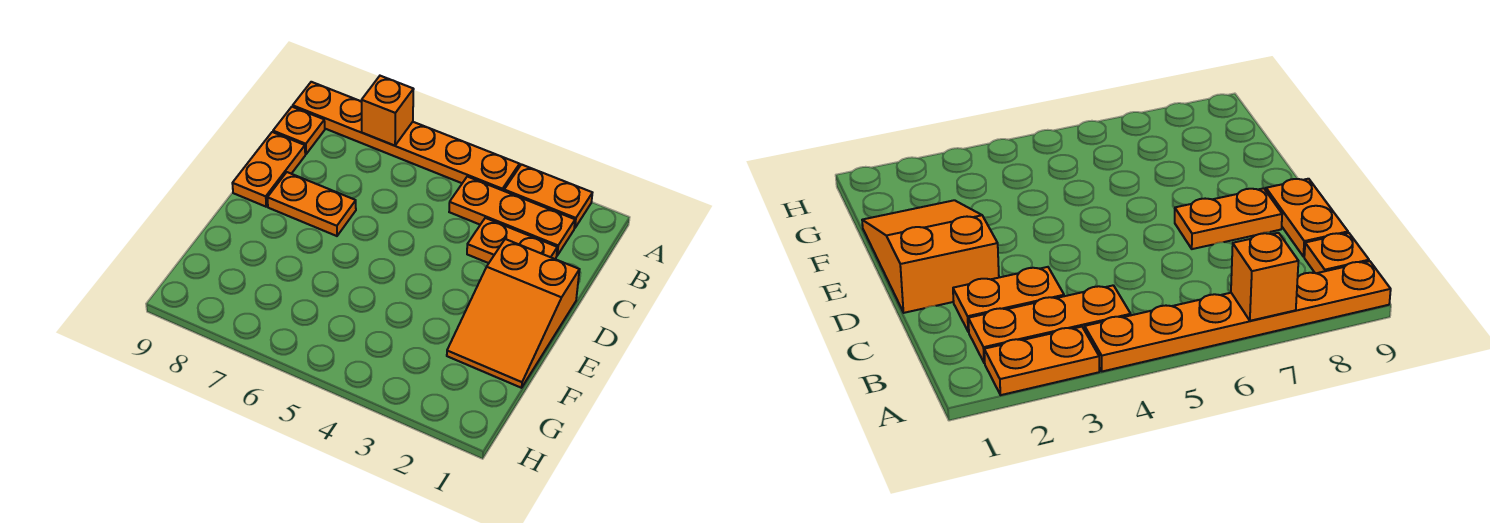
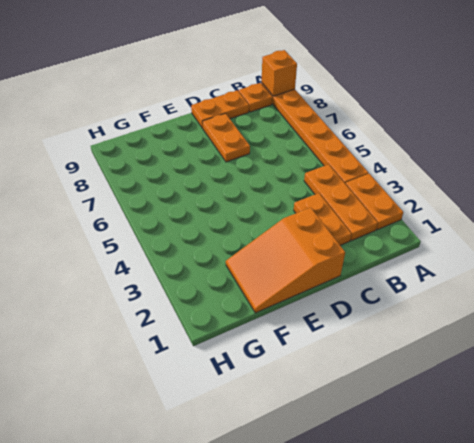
orange brick A7 level 2 -> orange brick A9 level 2

